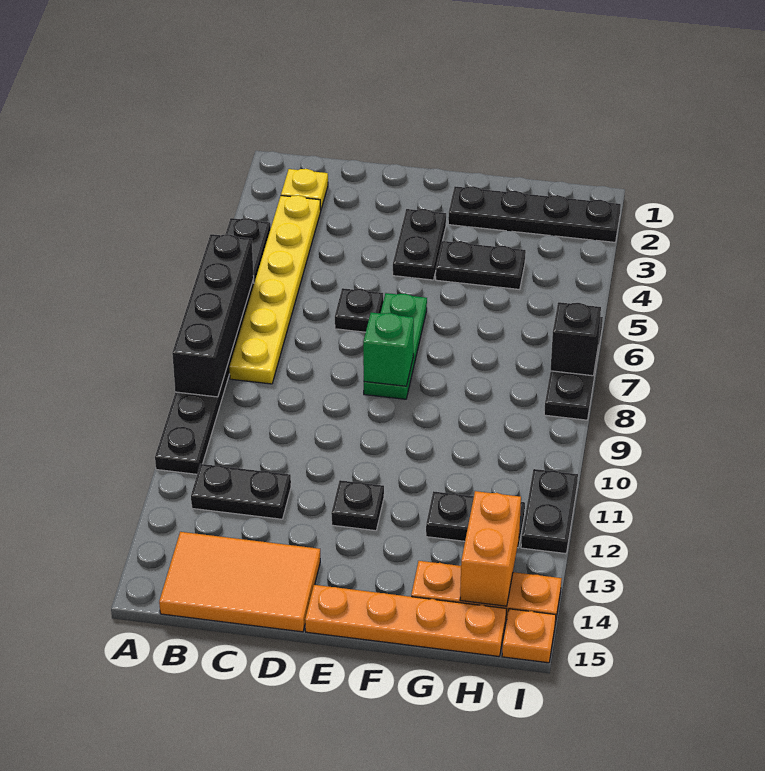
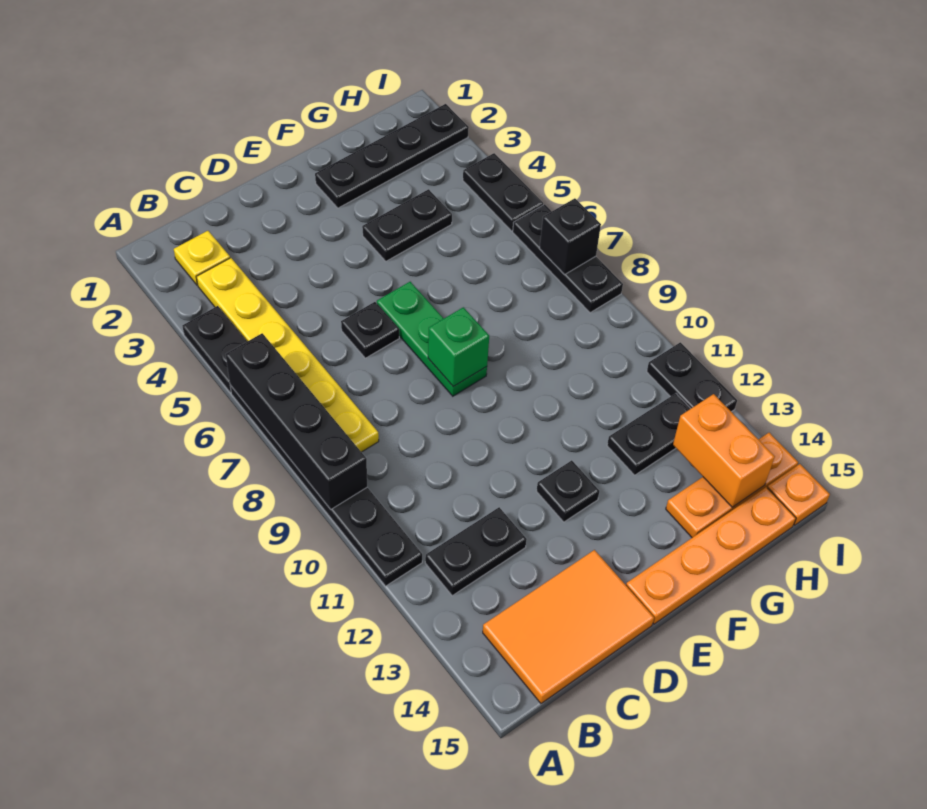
black plate E3:E4 level 1 -> black plate I4:I5 level 1

